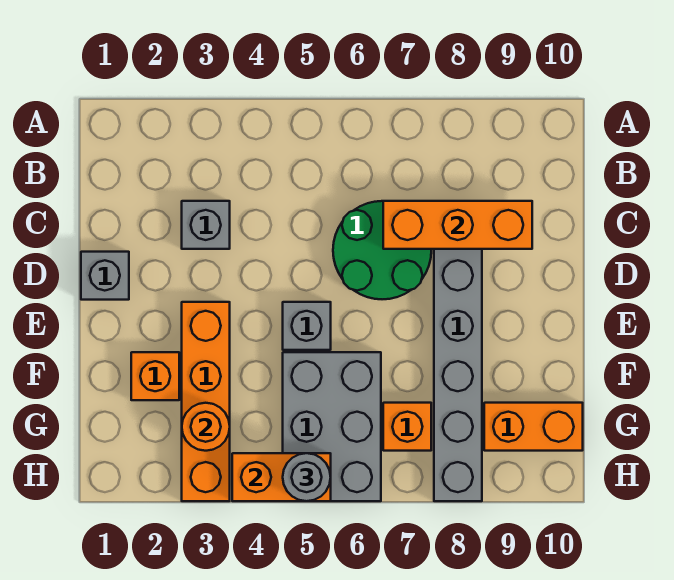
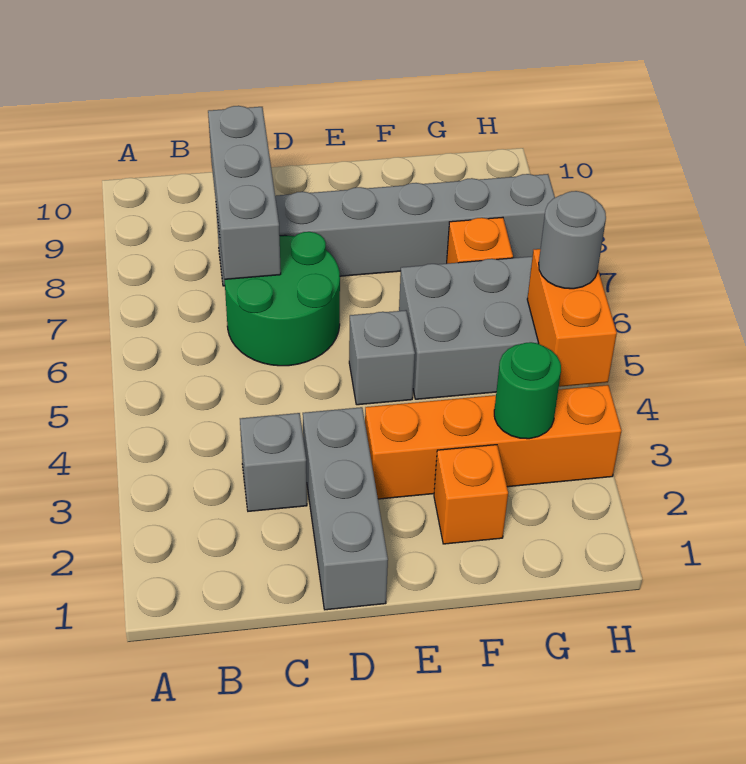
orange brick C7:C9 level 2 -> grey brick C7:C9 level 2
grey brick D1 level 1 -> grey brick D1:D3 level 1
orange round brick G3 level 2 -> green round brick G3 level 2
orange brick G9:G10 level 1 -> none

